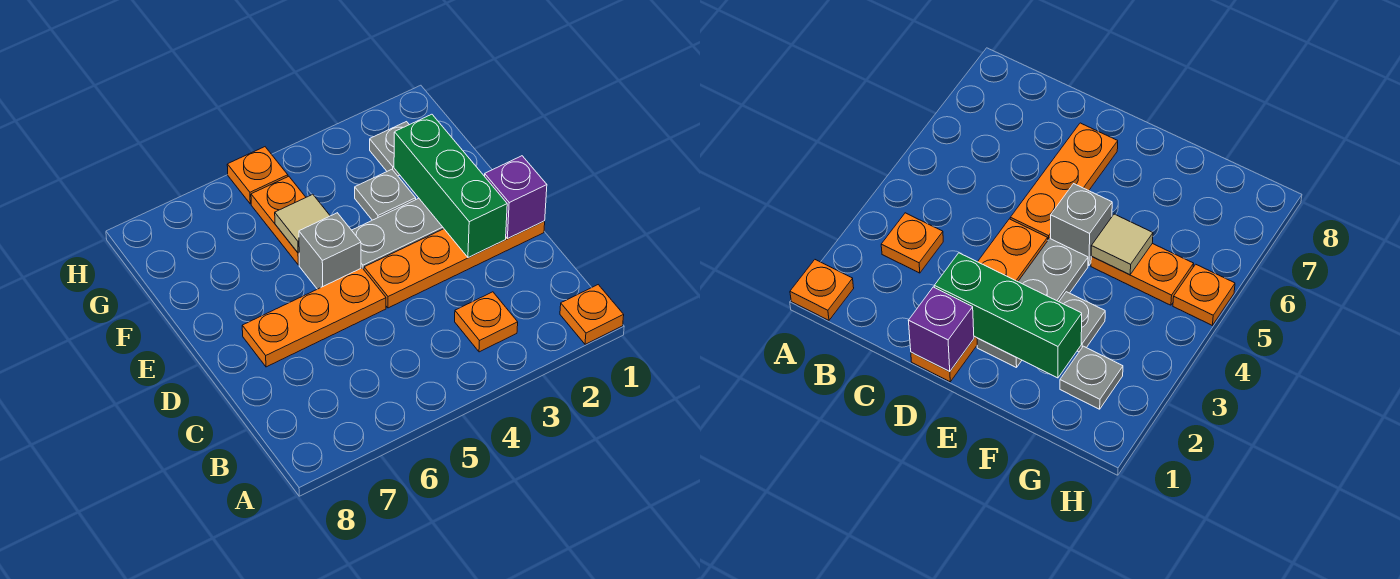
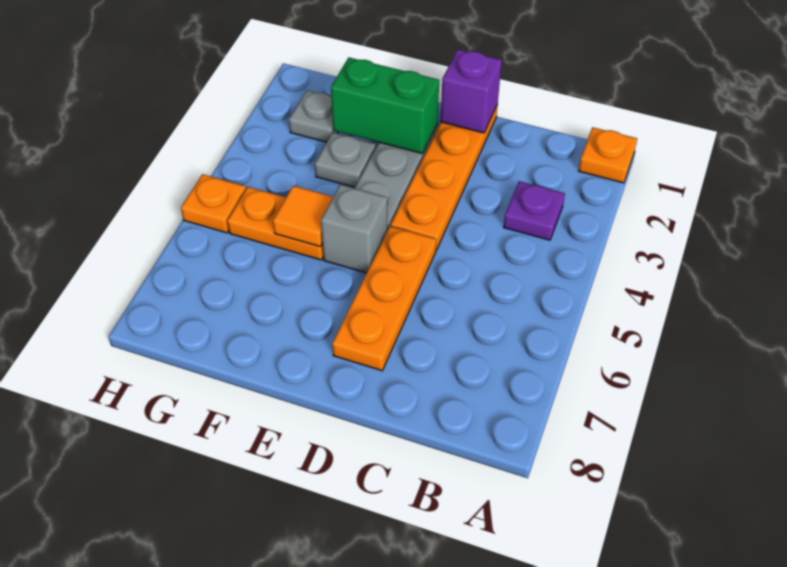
orange plate B3 level 1 -> purple plate B3 level 1
green brick D2:F2 level 2 -> green brick E2:F2 level 2
tan tile F5 level 2 -> orange tile F5 level 2

